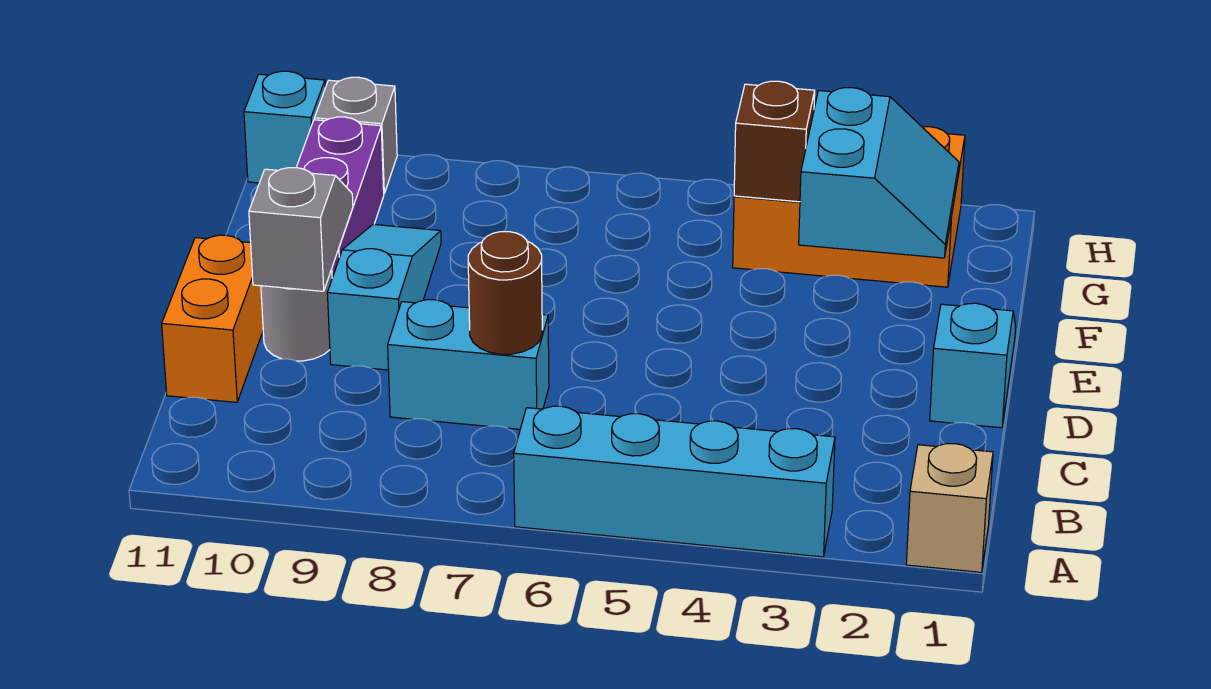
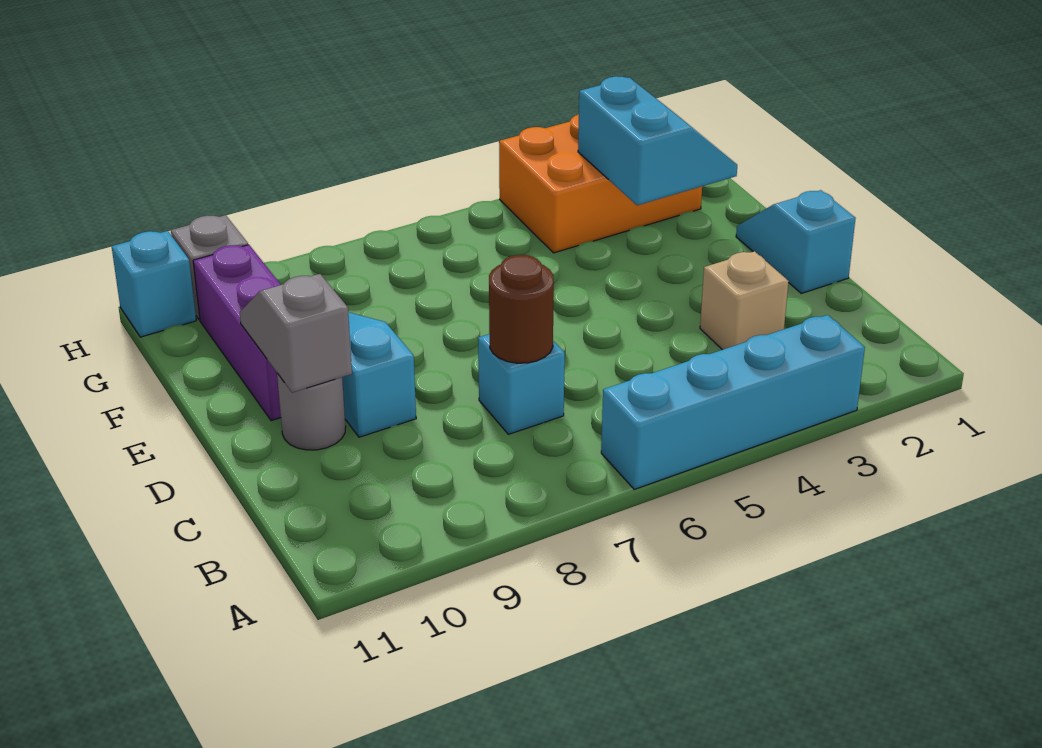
tan brick A1 level 1 -> tan brick C3 level 1
cyan brick C7:C8 level 1 -> cyan brick C7 level 1
orange brick C11:D11 level 1 -> none
brown brick G4 level 2 -> none

